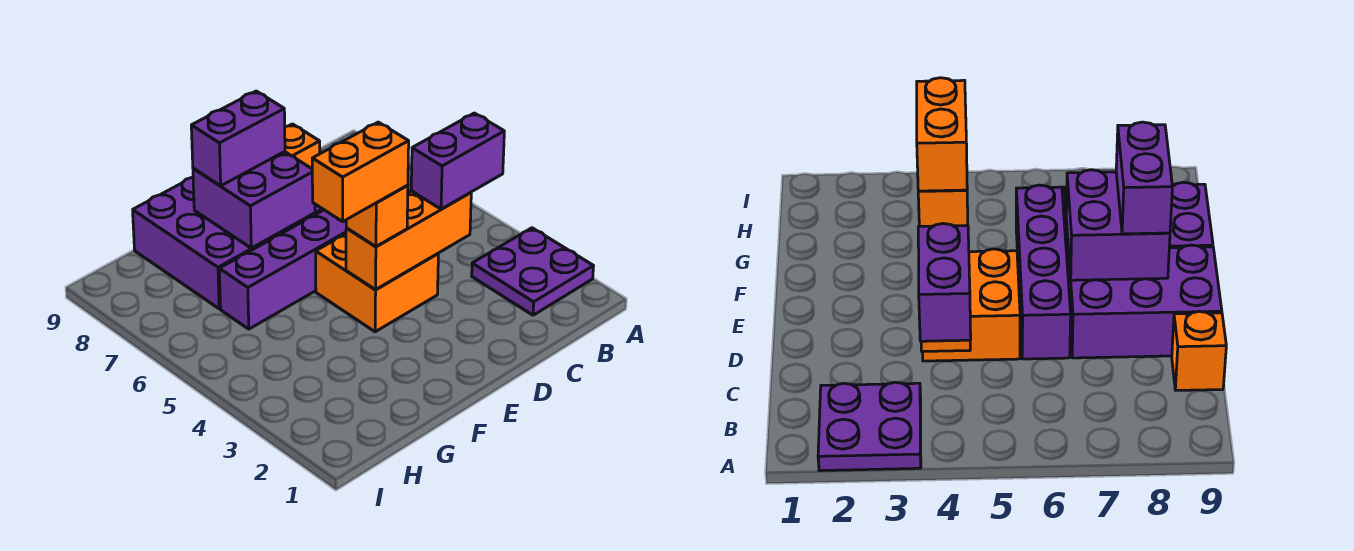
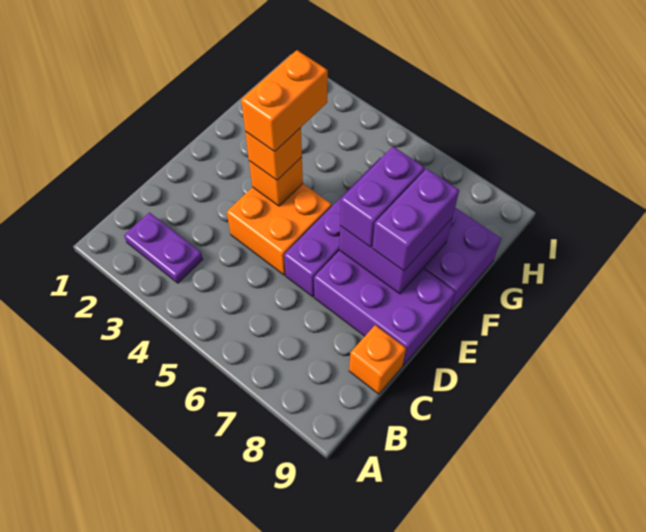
purple plate A2:B3 level 1 -> purple plate B2:B3 level 1
purple brick B4:C4 level 3 -> purple brick E7:F7 level 3
orange brick C4:E4 level 2 -> orange brick E4 level 2

